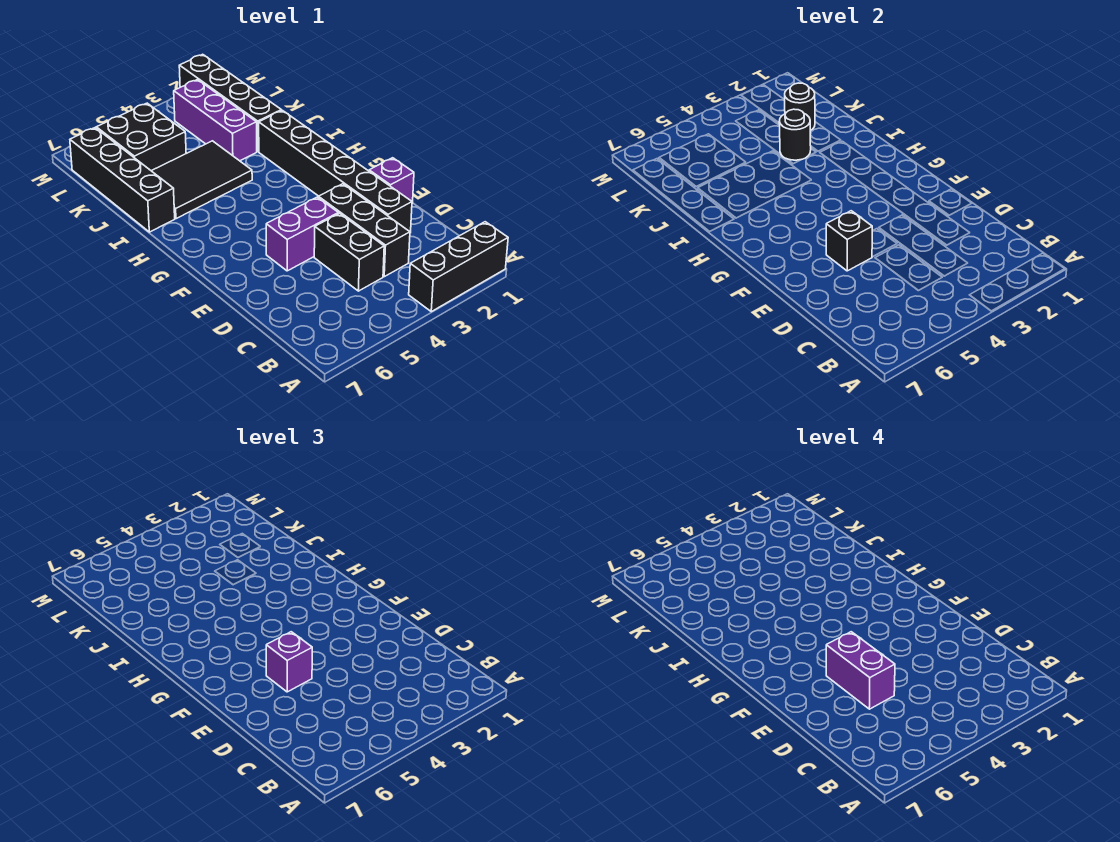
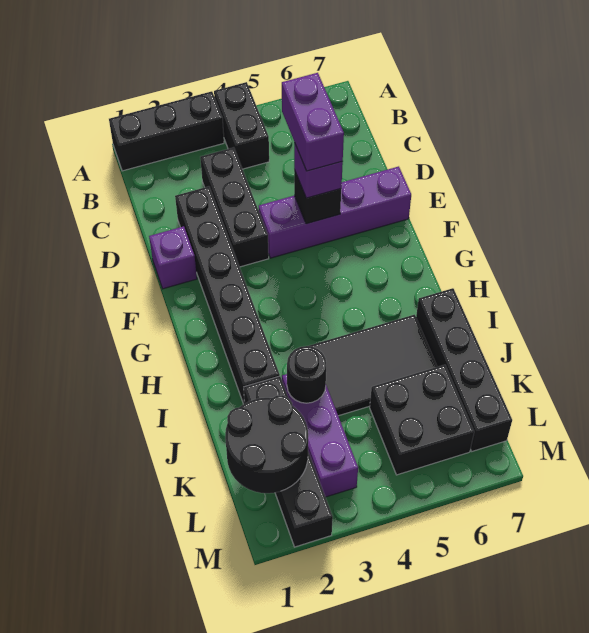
black brick C4:D4 level 1 -> black brick A4:B4 level 1
purple brick E4:E5 level 1 -> purple brick E4:E7 level 1
black round brick K2 level 2 -> black round brick K1:L2 level 2

